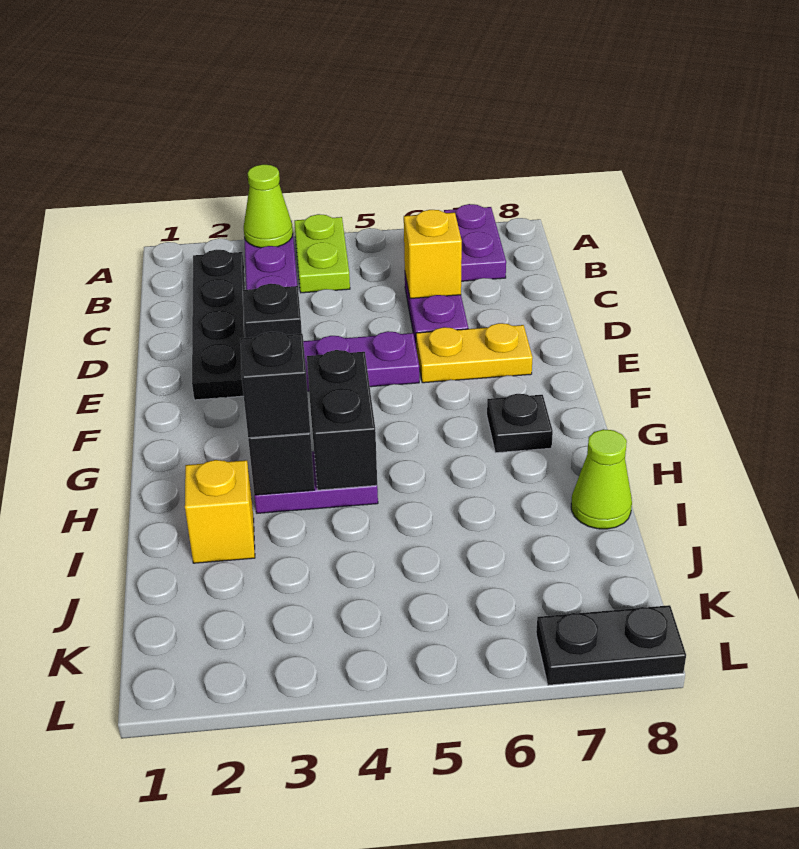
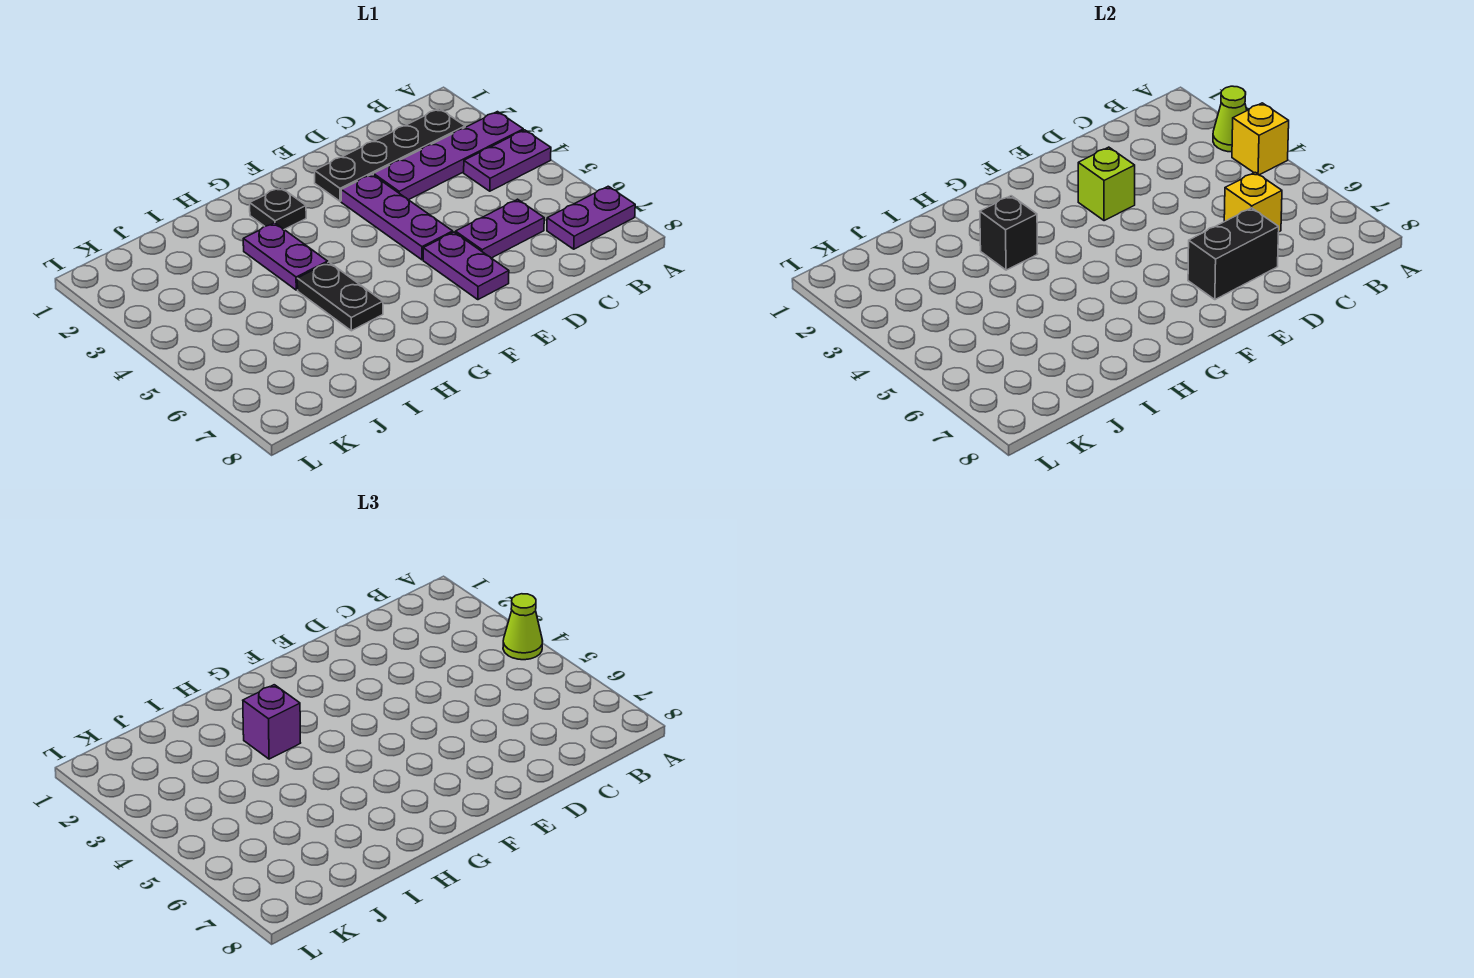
lime plate A4:B4 level 1 -> purple plate A4:B4 level 1
black brick E3 level 2 -> lime brick E3 level 2
yellow plate E6:E7 level 1 -> purple plate E6:E7 level 1
black brick G4:H4 level 2 -> black brick D7:E7 level 2
black plate G7 level 1 -> black plate G2 level 1
black brick H3 level 3 -> purple brick H3 level 3
yellow brick I2 level 1 -> yellow brick A4 level 2
lime cone I8 level 1 -> lime cone A4 level 3
black plate L7:L8 level 1 -> black plate H5:H6 level 1

